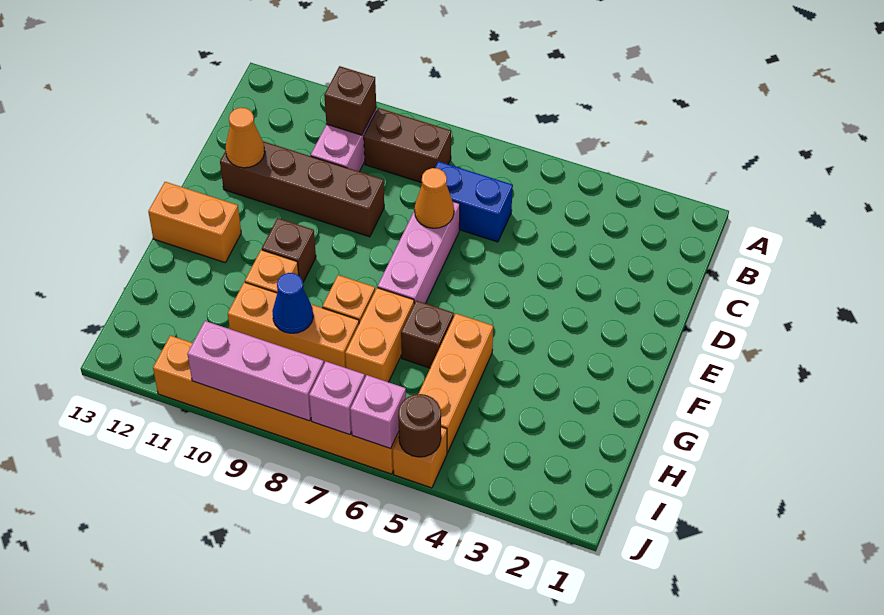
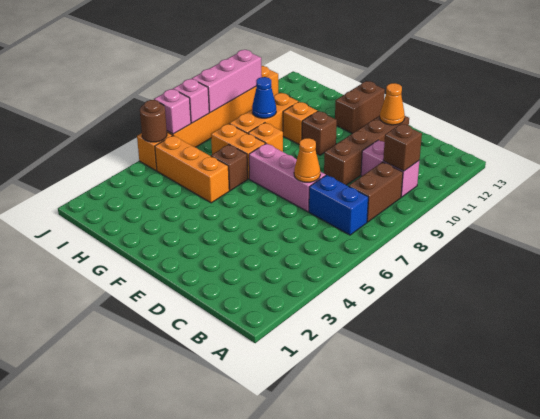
blue brick C6:C7 level 1 -> blue brick B7:C7 level 1
orange brick F12:F13 level 1 -> brown brick F12:F13 level 1

